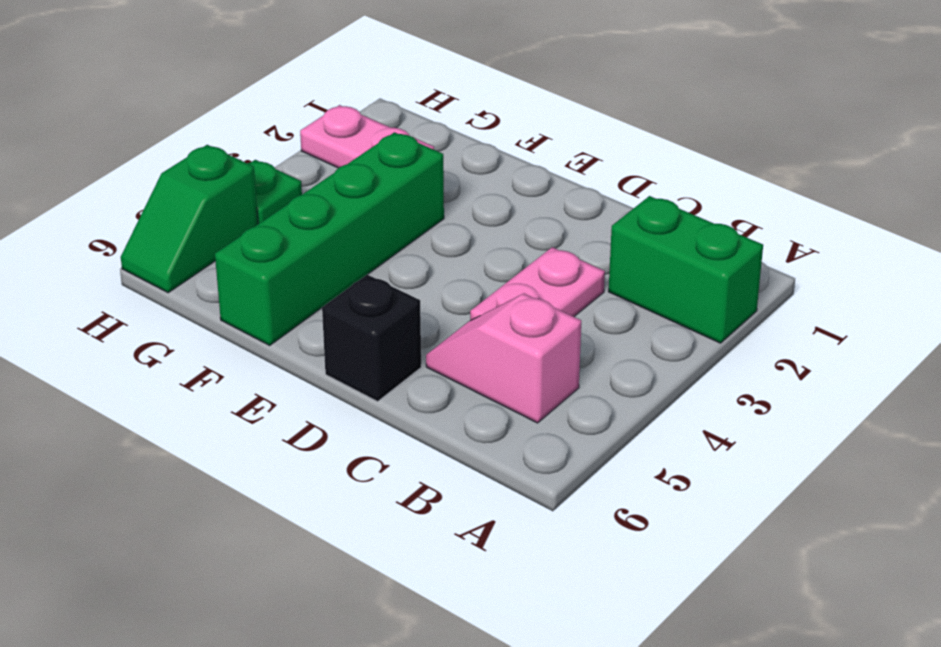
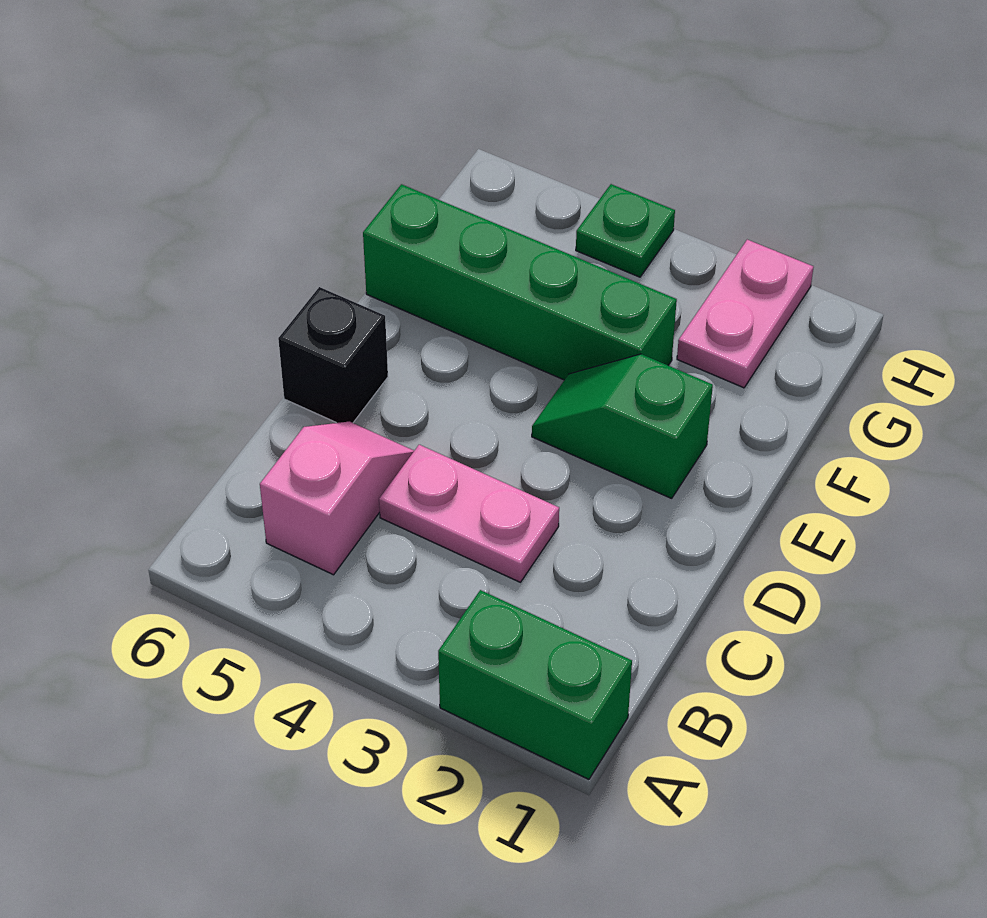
green brick A2:B2 level 1 -> green brick A1:A2 level 1
green slope H5:H6 level 1 top 5 -> green slope E2:E3 level 1 top 2

